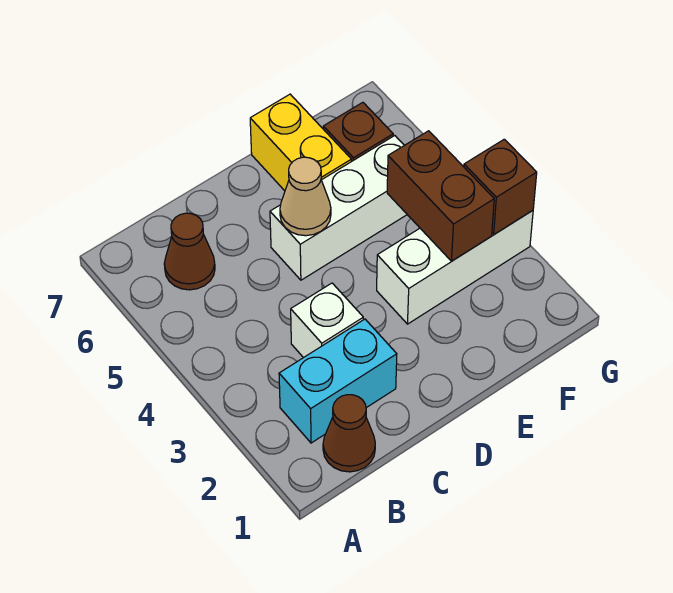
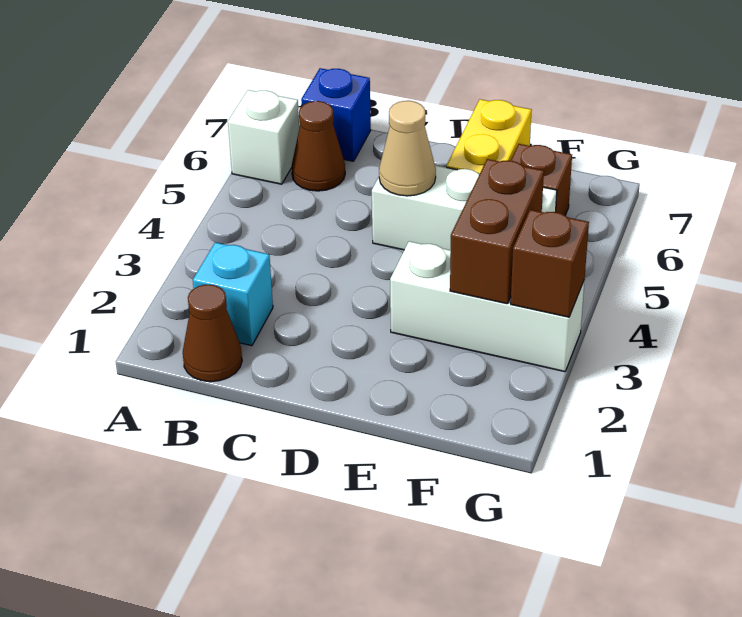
cyan brick B2:C2 level 1 -> cyan brick B2 level 1
none -> blue brick B7 level 1
white brick C3 level 1 -> white brick A6 level 1

